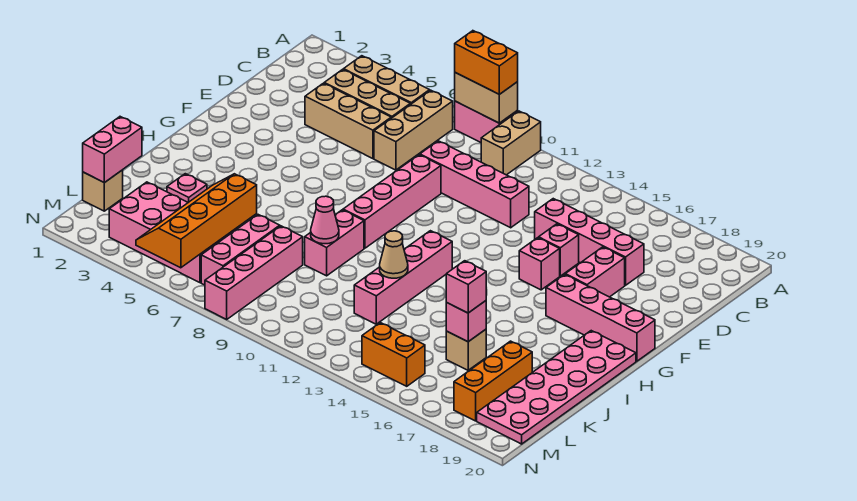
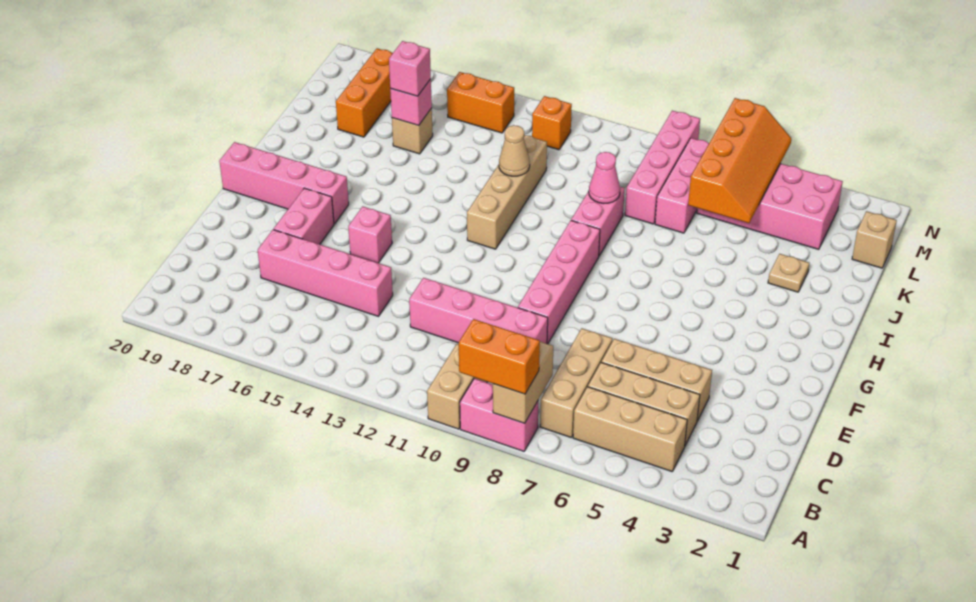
tan brick A8:A9 level 2 -> tan brick A8:B8 level 2
pink brick E15 level 1 -> none
pink brick H12:K12 level 1 -> tan brick H12:K12 level 1
pink plate H19:M20 level 1 -> none
pink plate J3 level 1 -> tan plate J3 level 1
pink brick K1:L1 level 2 -> none
none -> orange brick M12 level 1

